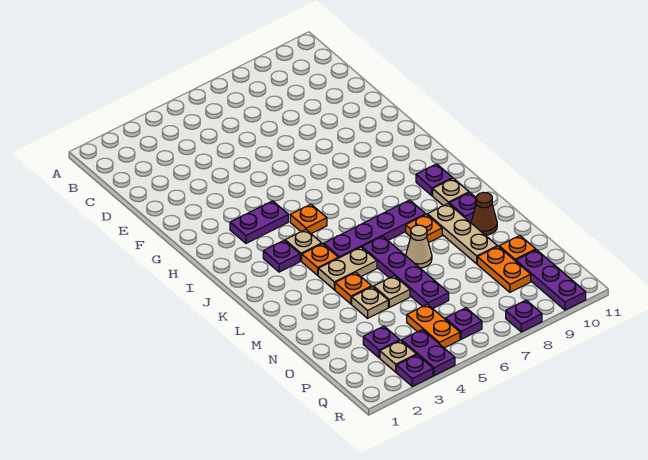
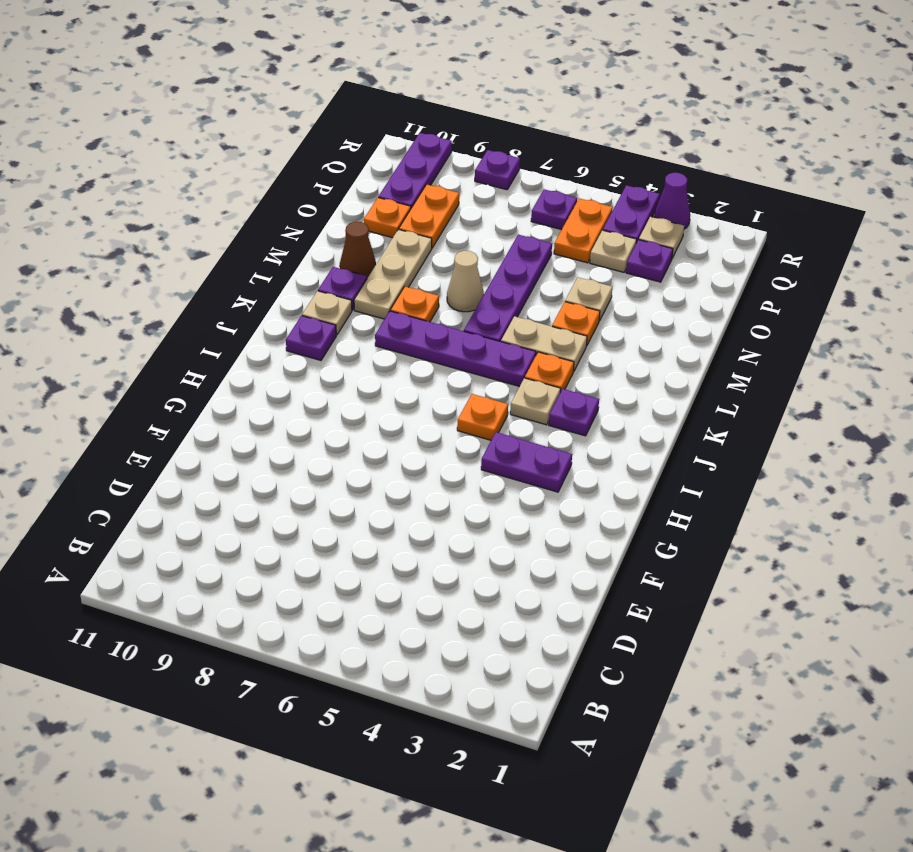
tan plate N5 level 1 -> tan plate P4 level 1
purple plate R3 level 1 -> purple cone R3 level 1

